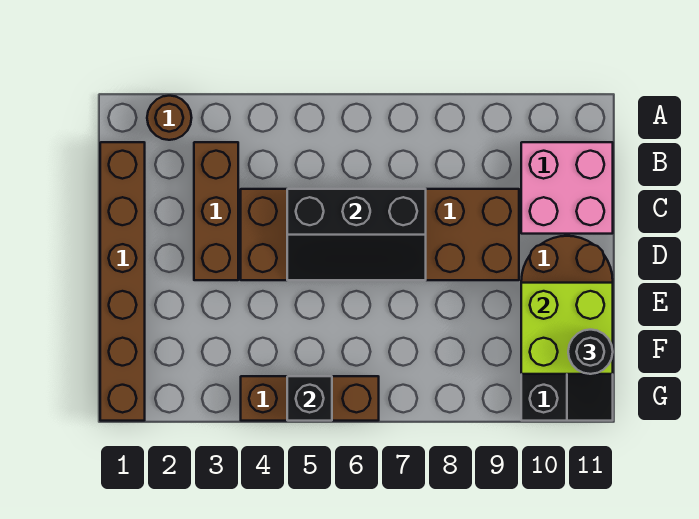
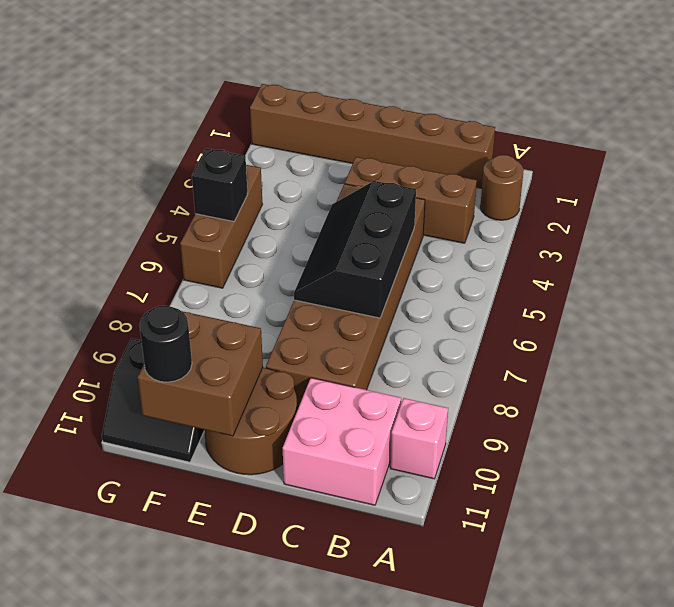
none -> pink brick A10 level 1
lime brick E10:F11 level 2 -> brown brick E10:F11 level 2

